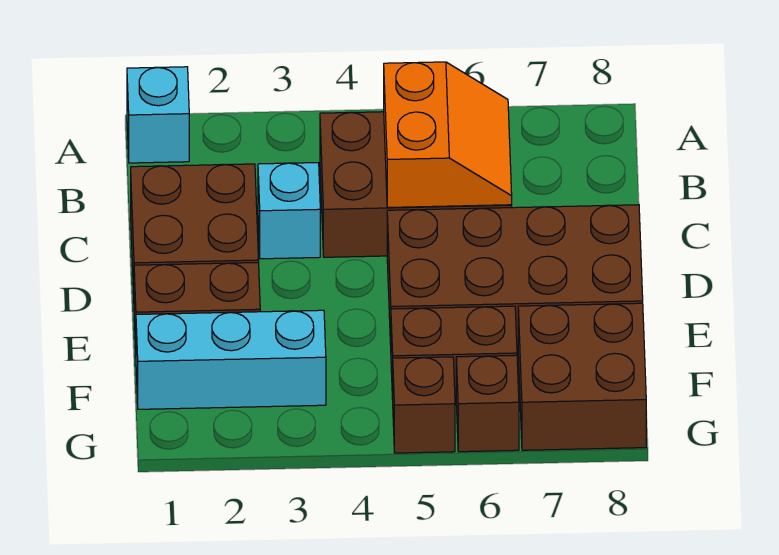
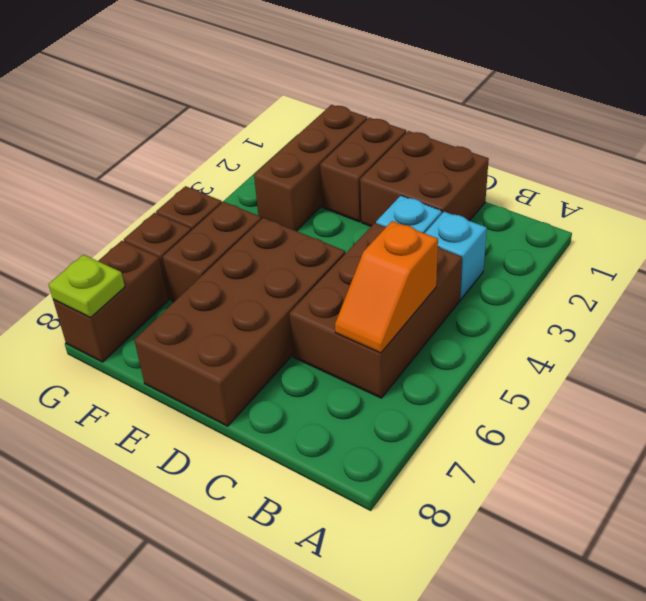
cyan brick A1 level 1 -> cyan brick B3 level 1
orange slope B5:C6 level 2 top 5 -> orange slope B5:B6 level 2 top 5
cyan brick F1:F3 level 1 -> brown brick F1:F3 level 1
brown brick F7:G8 level 1 -> brown brick G7:G8 level 1
none -> lime plate G8 level 2

